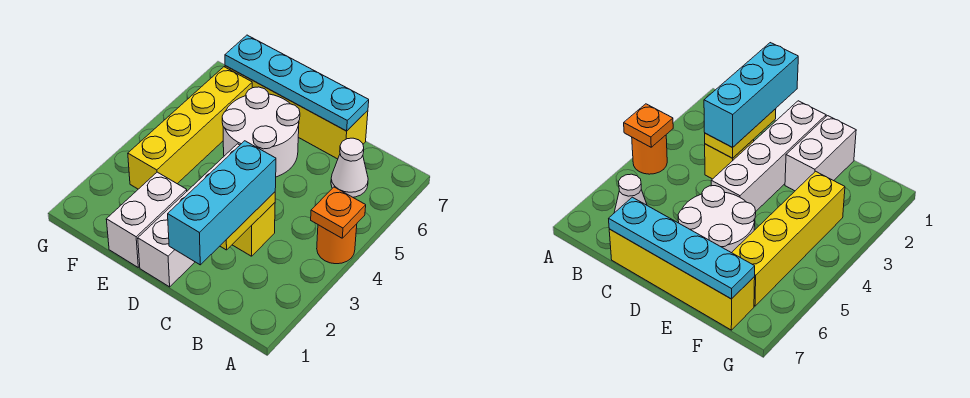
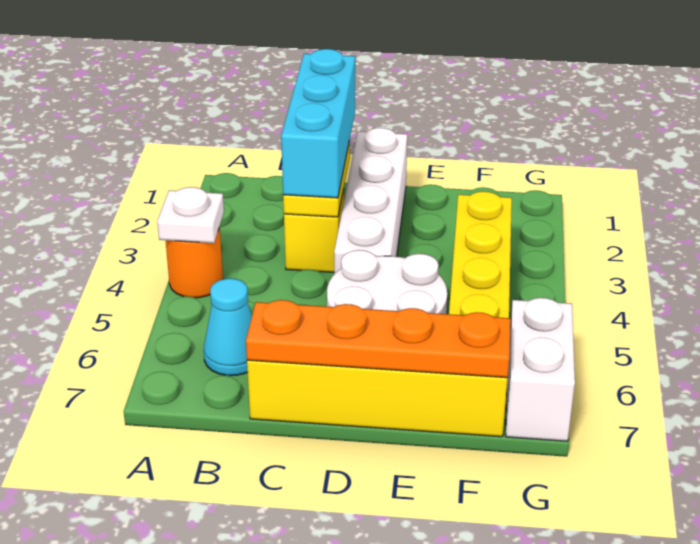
orange plate A4 level 2 -> white plate A4 level 2
white cone B6 level 1 -> cyan cone B6 level 1
cyan plate C7:F7 level 2 -> orange plate C7:F7 level 2
white brick E1:E2 level 1 -> white brick G6:G7 level 1

